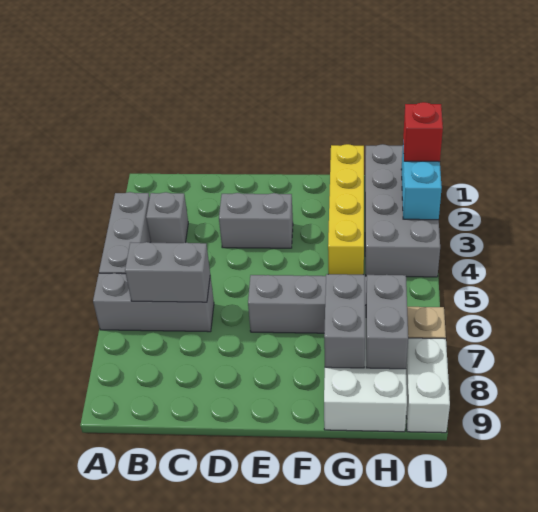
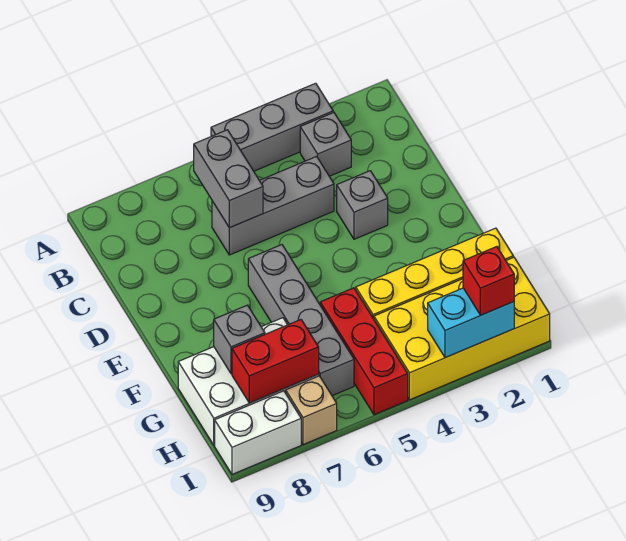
grey brick A6:C6 level 1 -> grey brick C4:C6 level 1
grey brick D3:E3 level 1 -> grey brick D3 level 1
none -> red brick G5:I5 level 1
grey brick G7:G8 level 2 -> grey brick G8 level 2
grey brick H1:I4 level 1 -> yellow brick H1:I4 level 1
grey brick H7:H8 level 2 -> red brick H7:H8 level 2

